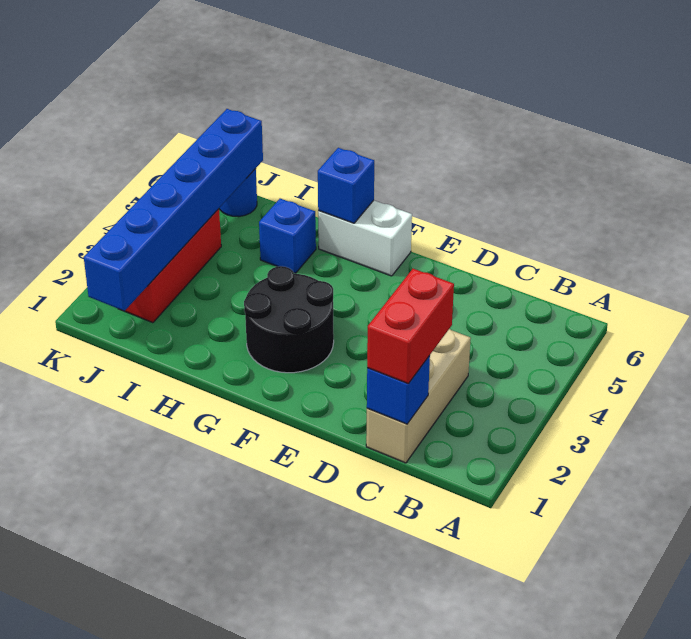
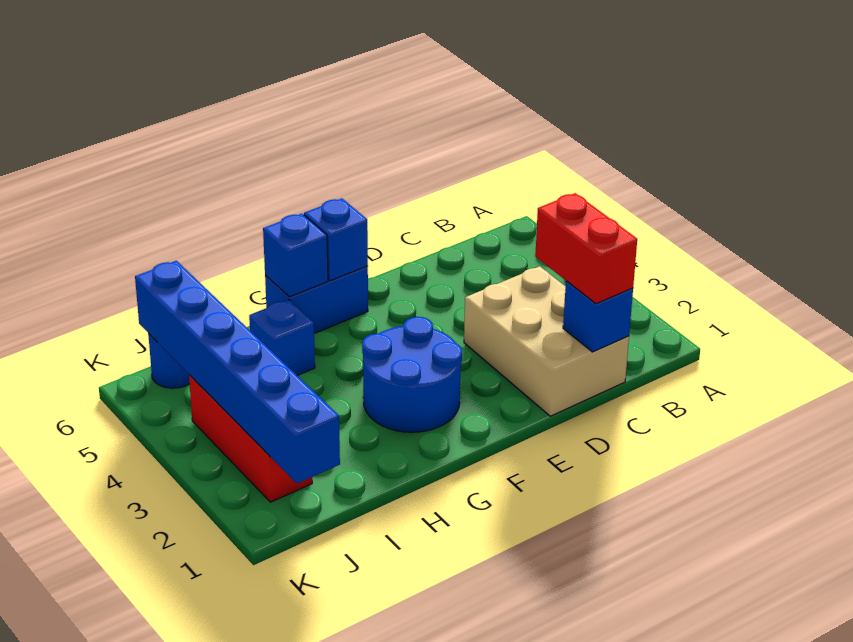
tan brick C1:C3 level 1 -> tan brick C1:D3 level 1
black round brick F2:G3 level 1 -> blue round brick F2:G3 level 1
white brick F6:G6 level 1 -> blue brick F6:G6 level 1
none -> blue brick F6 level 2

